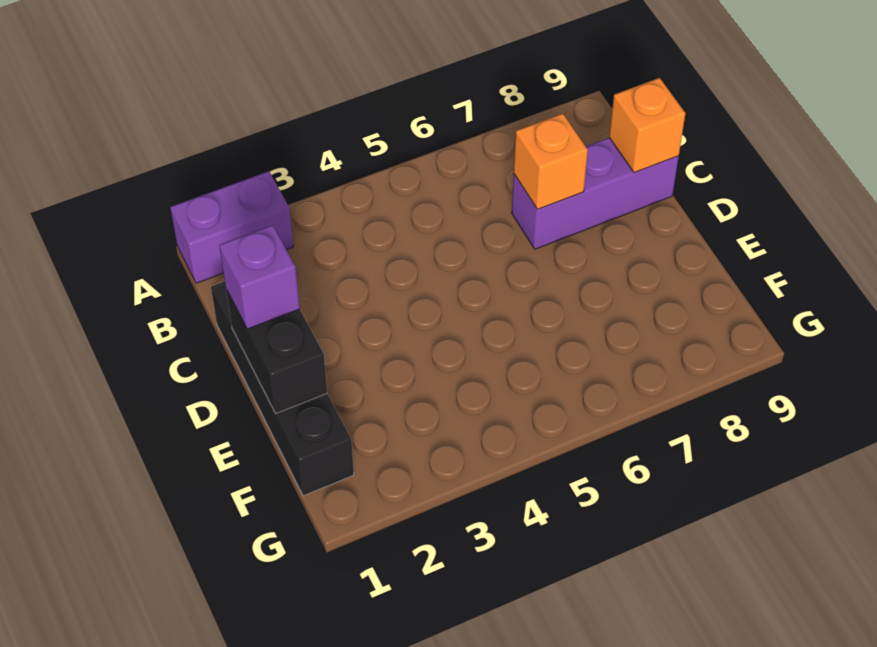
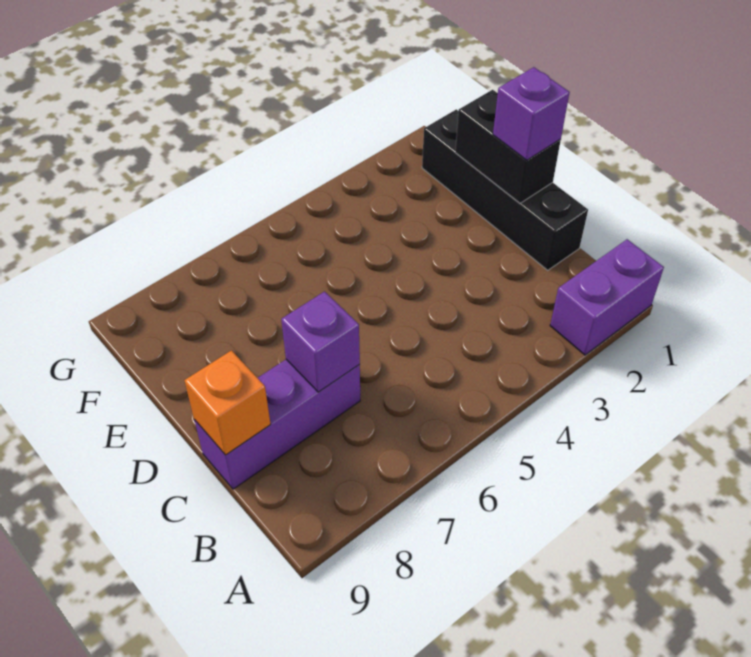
orange brick C7 level 2 -> purple brick C7 level 2

